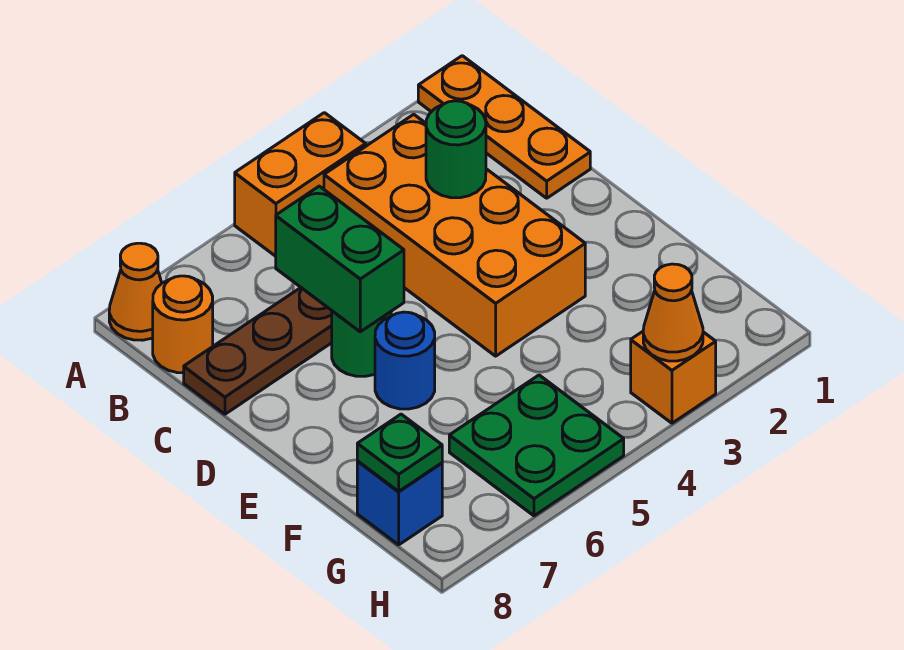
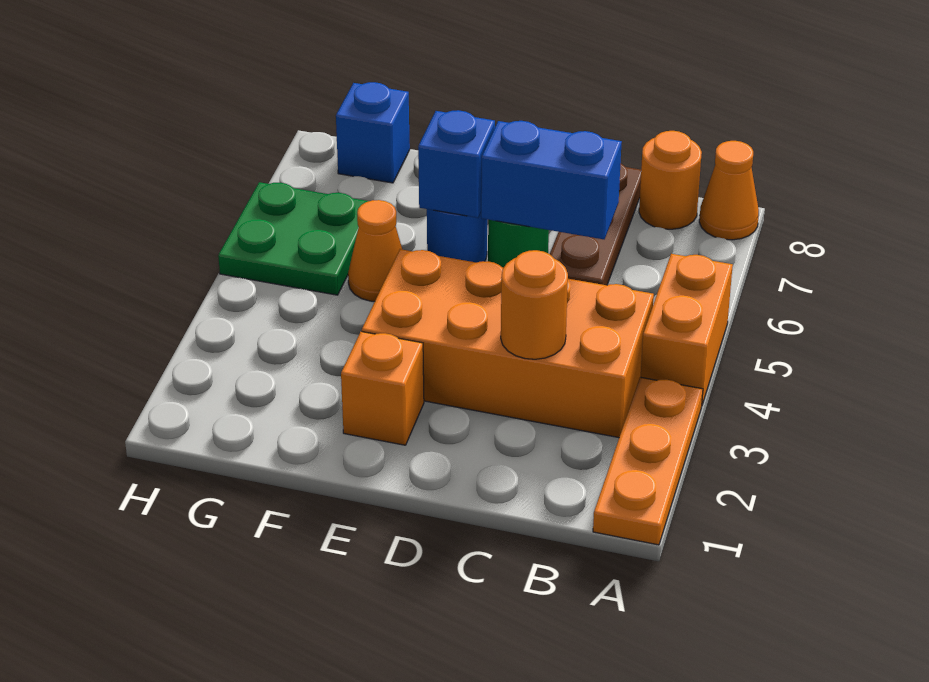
orange plate A1:C1 level 1 -> orange plate A1:A3 level 1
green round brick C3 level 2 -> orange round brick C3 level 2
green brick C6:D6 level 2 -> blue brick C6:D6 level 2
none -> blue brick E6 level 2
green plate G8 level 2 -> none
orange brick H3 level 1 -> orange brick E2 level 1
orange cone H3 level 2 -> orange cone F5 level 1

